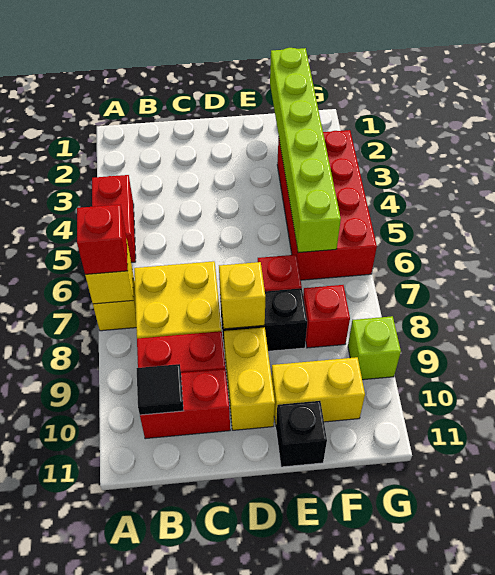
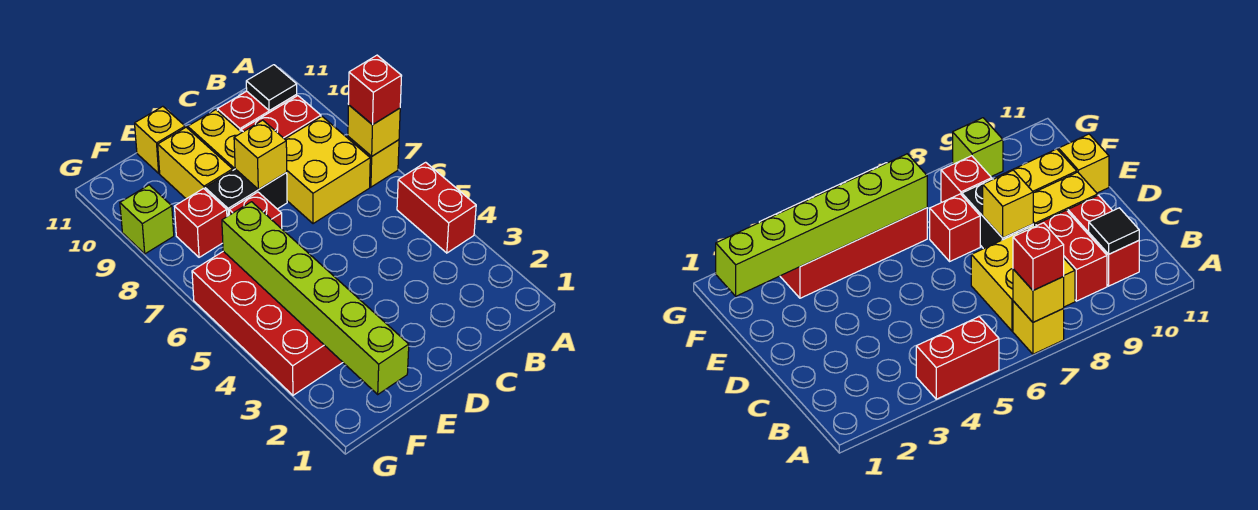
yellow brick E10:F10 level 1 -> yellow brick E9:E10 level 1
black brick E11 level 1 -> yellow brick E11 level 1

